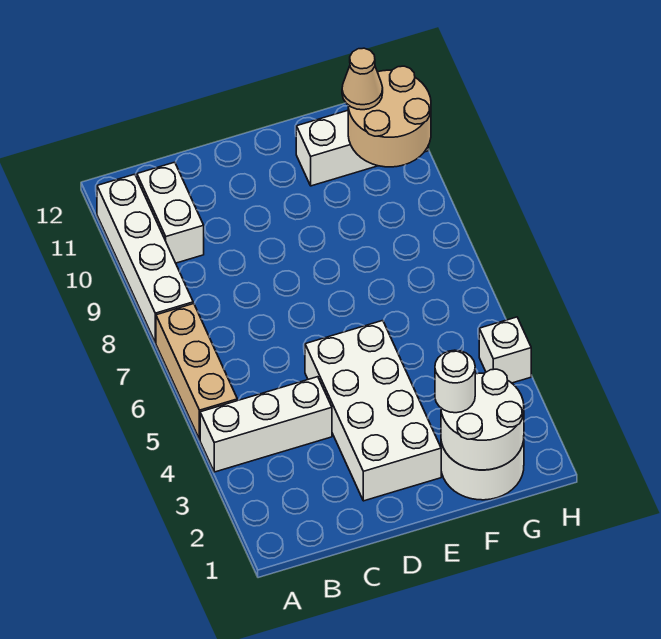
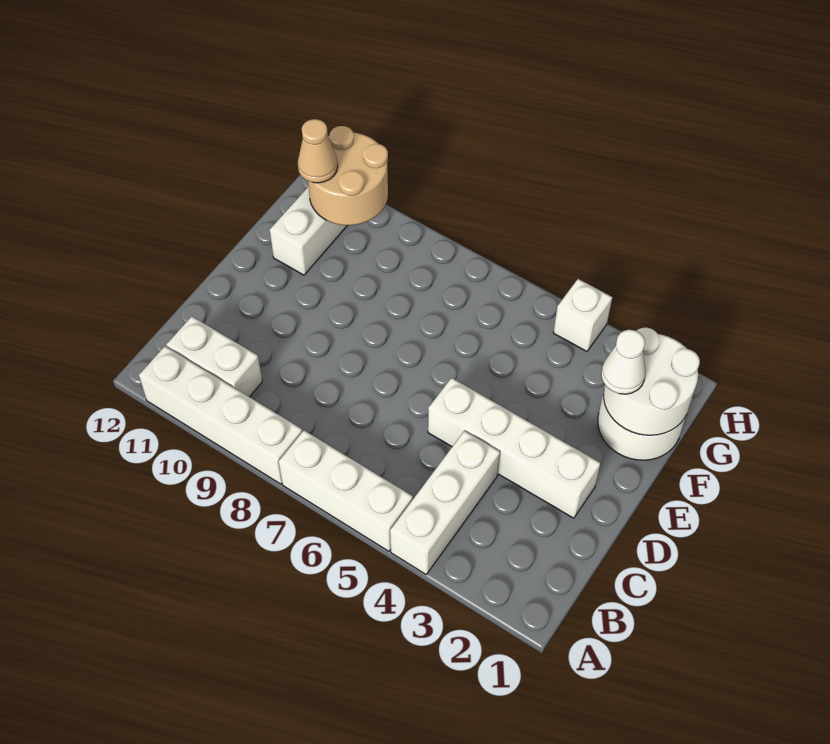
tan brick A5:A7 level 1 -> white brick A5:A7 level 1
white brick D2:E5 level 1 -> white brick D2:D5 level 1
white round brick F2 level 3 -> white cone F2 level 3

